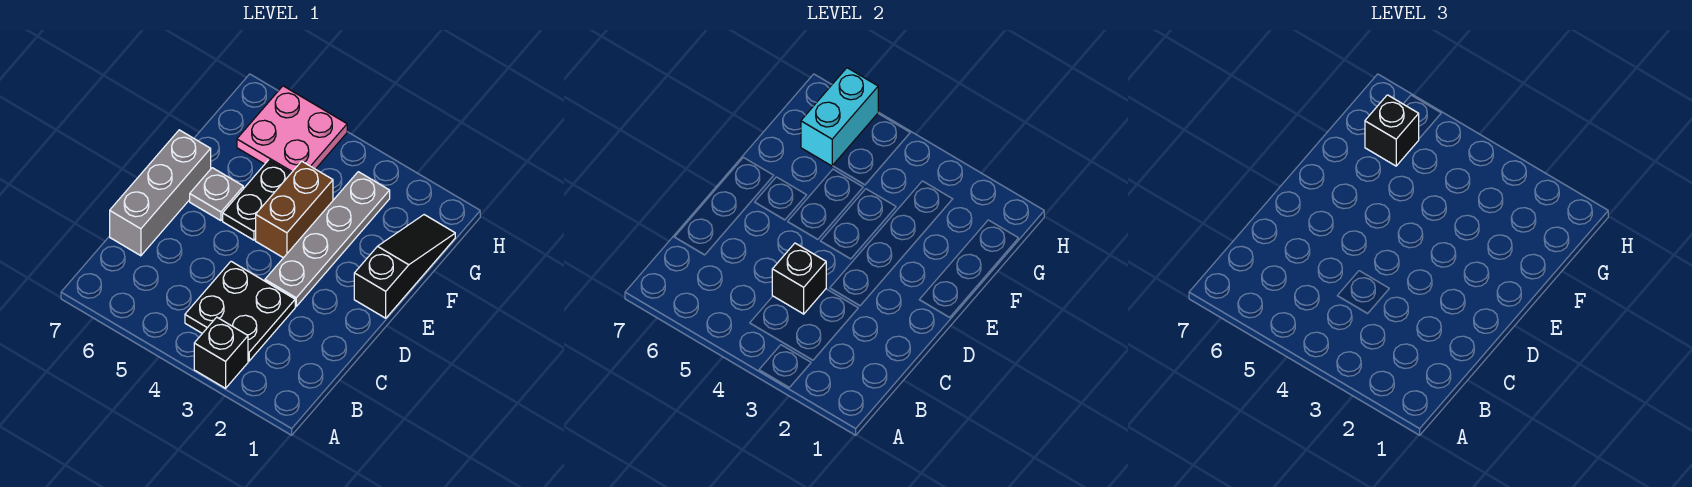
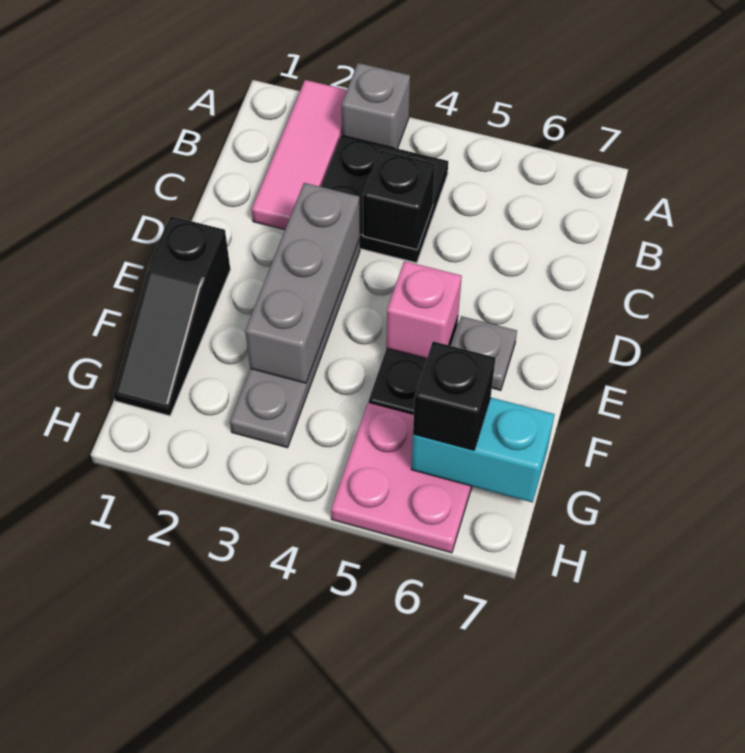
none -> pink tile A2:C2 level 1
black brick A3 level 1 -> grey brick A3 level 1
grey brick C7:E7 level 1 -> grey brick D3:F3 level 2
brown brick E4:F4 level 1 -> none
none -> pink brick E5 level 2
cyan brick G6:H6 level 2 -> cyan brick G6:G7 level 2

